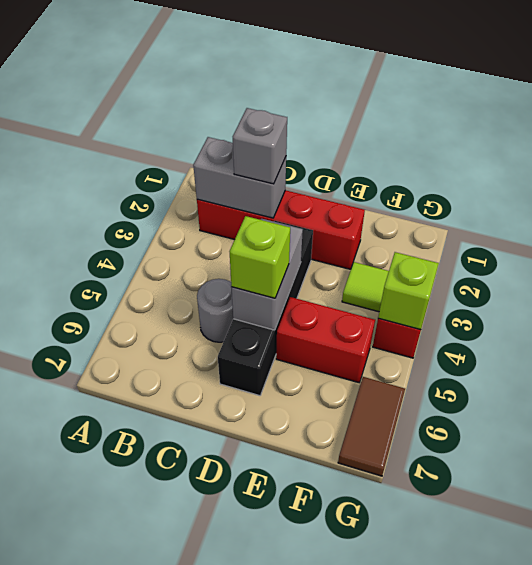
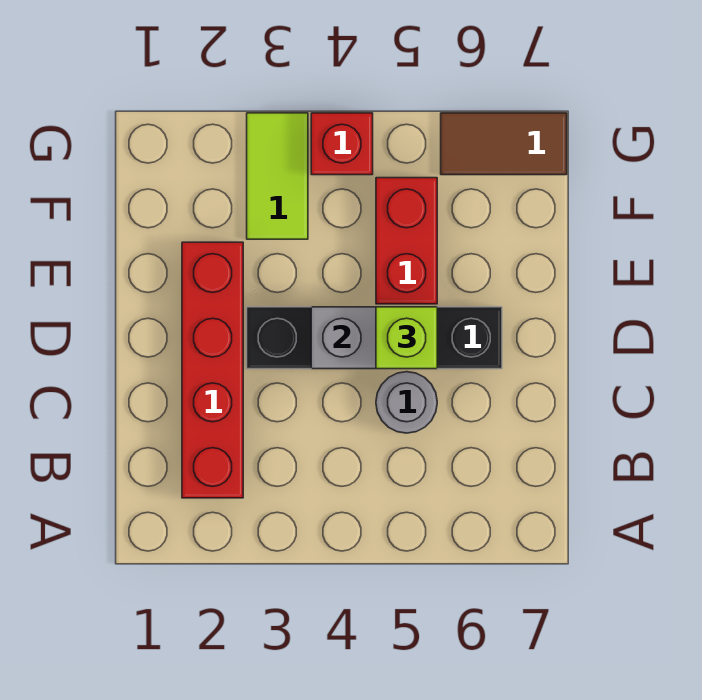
grey brick B2:C2 level 2 -> none
grey brick C2 level 3 -> none
lime brick G4 level 2 -> none

